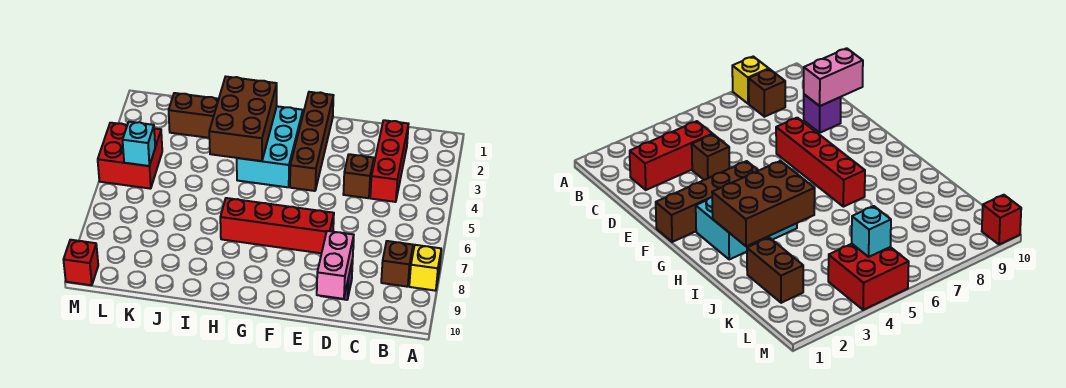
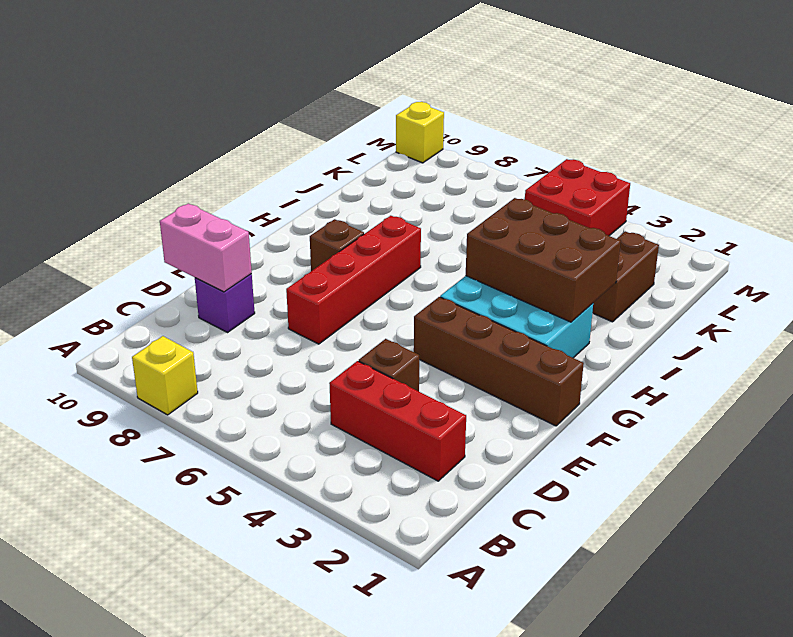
brown brick B8 level 1 -> brown brick G8 level 1
cyan brick L5 level 2 -> none
red brick M10 level 1 -> yellow brick M10 level 1

